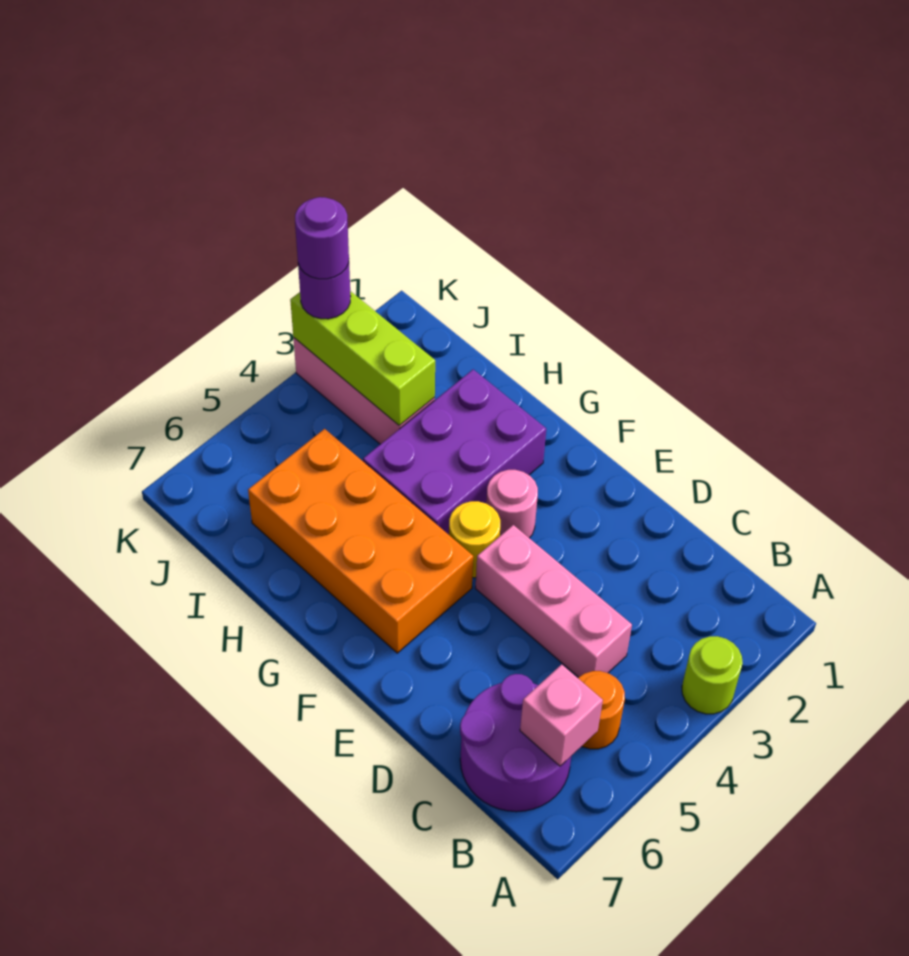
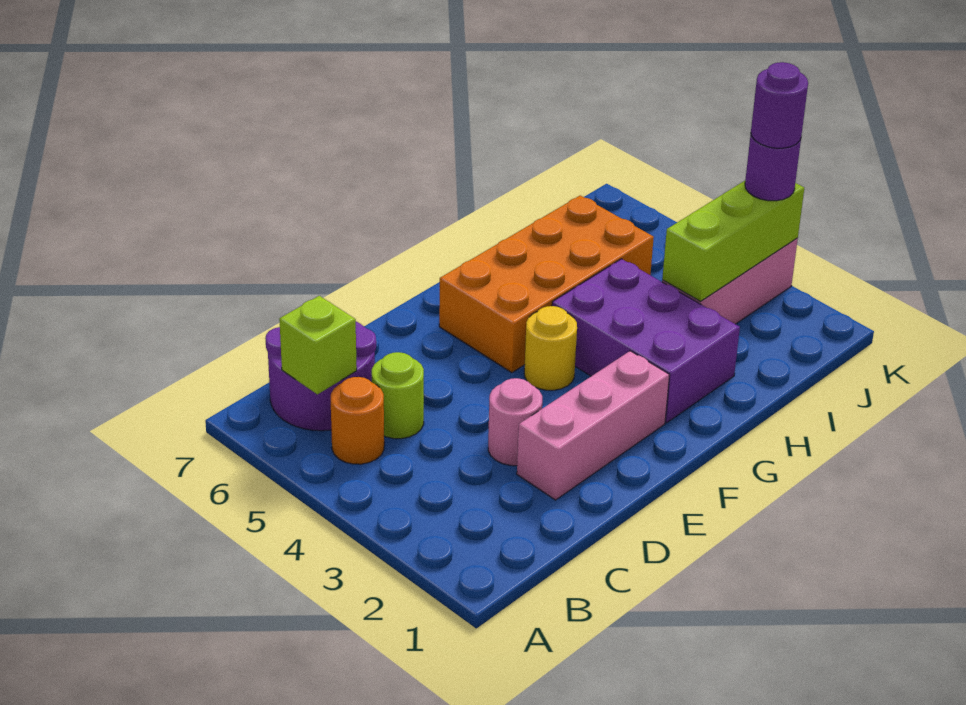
lime round brick A3 level 1 -> lime round brick C5 level 1
pink brick B6 level 2 -> lime brick B6 level 2
pink brick C4:E4 level 1 -> pink brick D2:F2 level 1
pink round brick F3 level 1 -> pink round brick D3 level 1

